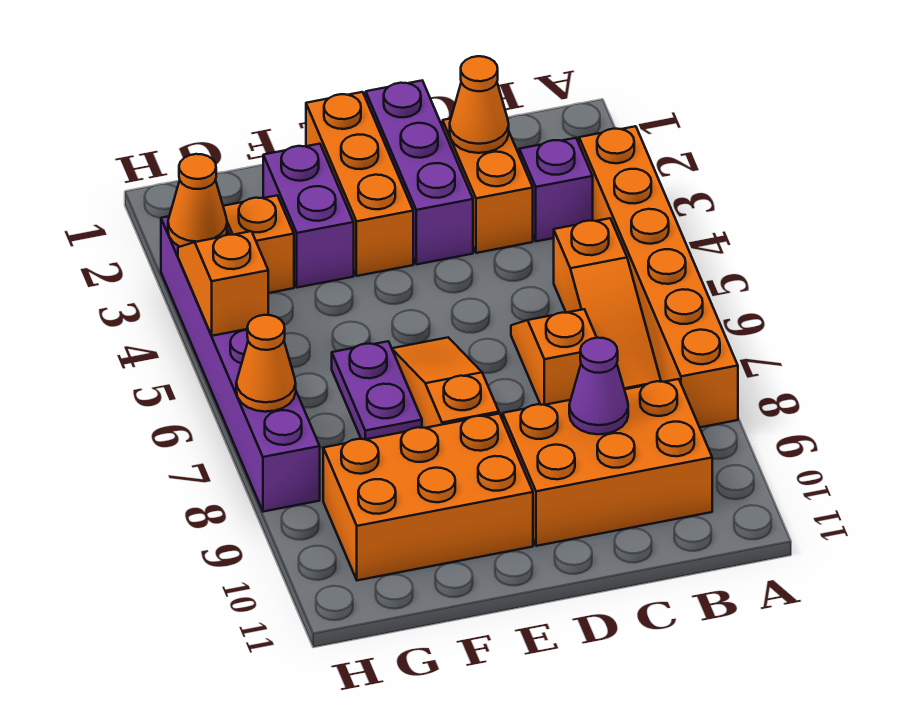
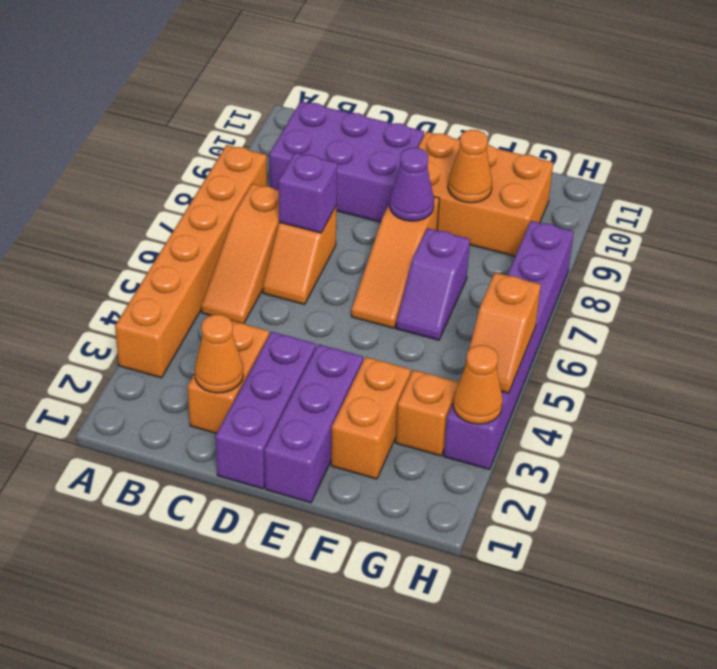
purple brick B3 level 1 -> purple brick C7 level 2
orange slope B5:B7 level 1 top 5 -> orange slope B5:B7 level 1 top 7
orange brick B9:D10 level 1 -> purple brick B9:D10 level 1
purple cone C9 level 2 -> purple cone E8 level 2
orange brick E1:E3 level 1 -> purple brick E1:E3 level 1
purple brick F2:F3 level 1 -> orange brick F2:F3 level 1
purple plate F6:F7 level 1 -> purple slope F6:F7 level 1 top 7
orange cone H7 level 2 -> orange cone F9 level 2

